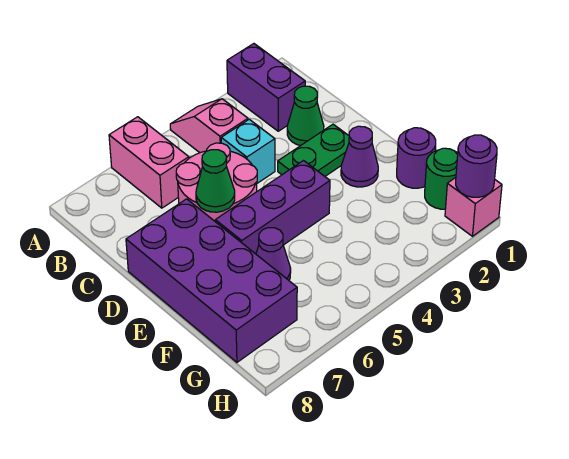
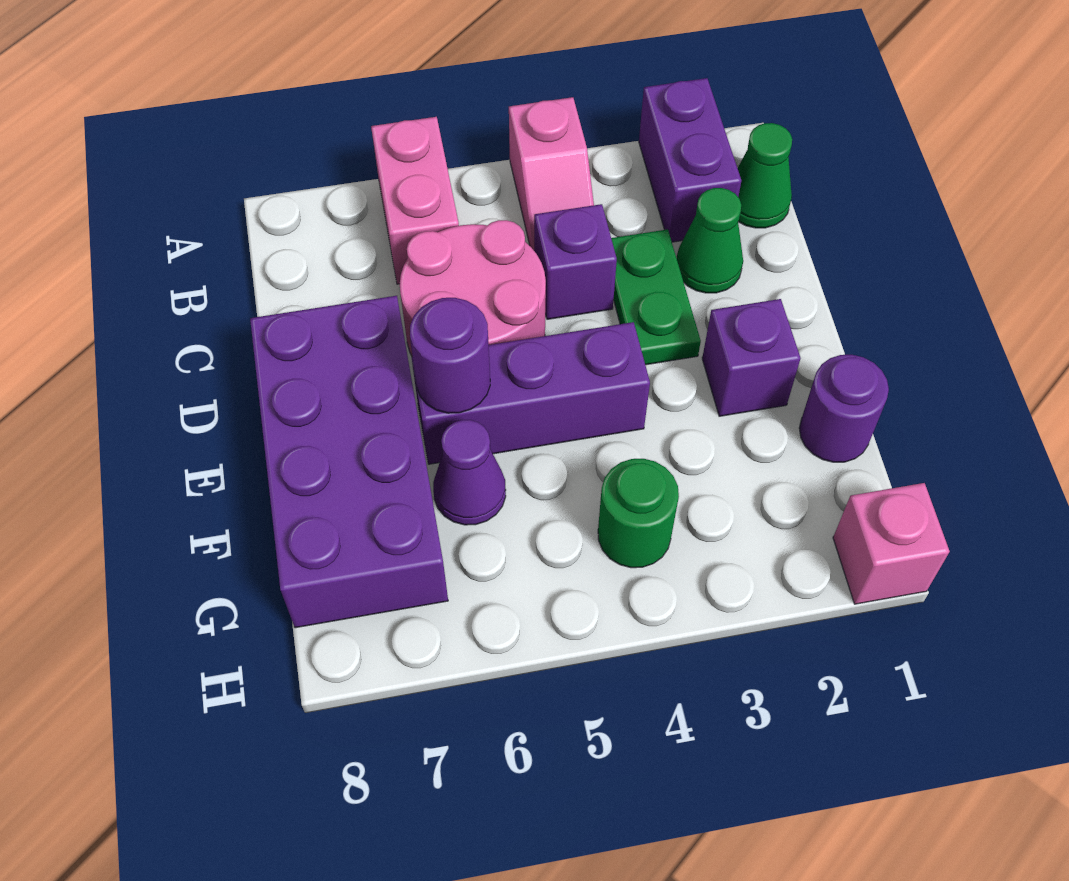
pink slope A4:B4 level 1 top B -> pink slope A4:B4 level 1 top A
cyan brick C4 level 1 -> purple brick C4 level 1
green plate D2:D3 level 1 -> green plate C3:D3 level 1
green cone D6 level 2 -> green cone B1 level 1
purple cone E2 level 1 -> purple brick E2 level 1
green round brick G1 level 1 -> green round brick G4 level 1
purple round brick H1 level 2 -> purple round brick E6 level 2

